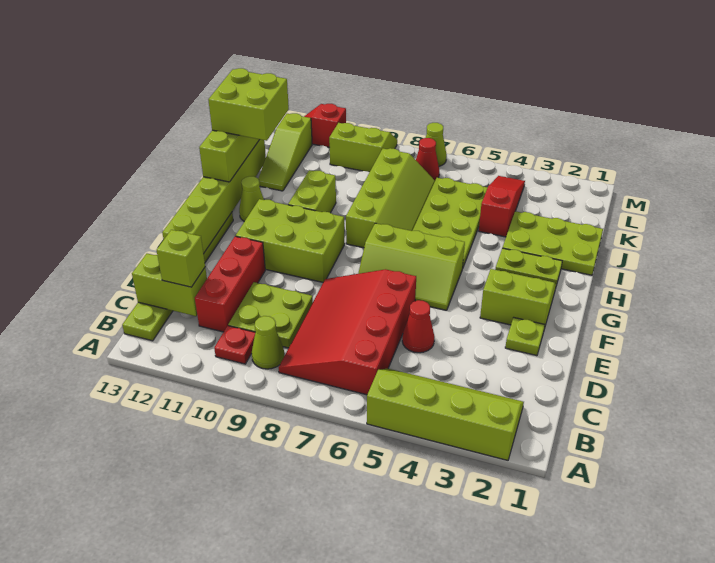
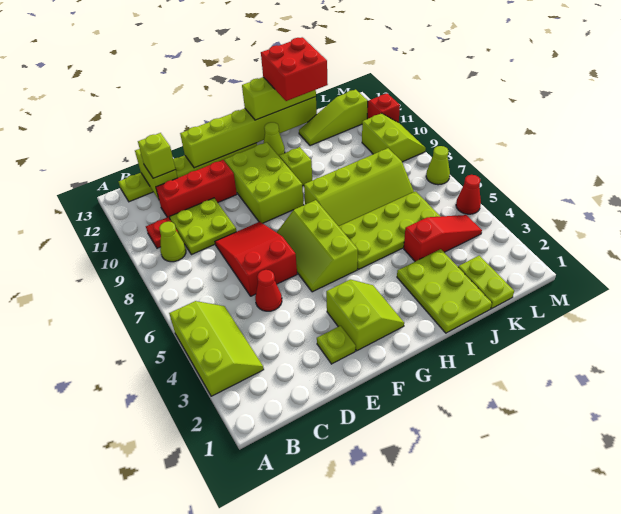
lime slope A2:B5 level 1 top A -> lime slope A3:B5 level 1 top A
red slope B6:E8 level 1 top 6 -> red slope D6:E8 level 1 top 6
lime plate H2:H3 level 1 -> lime plate K1:K2 level 1
lime brick H10:I10 level 1 -> lime brick H10 level 1
lime brick I12:J13 level 4 -> red brick I12:J13 level 4
red cone L7 level 1 -> red cone M5 level 1

